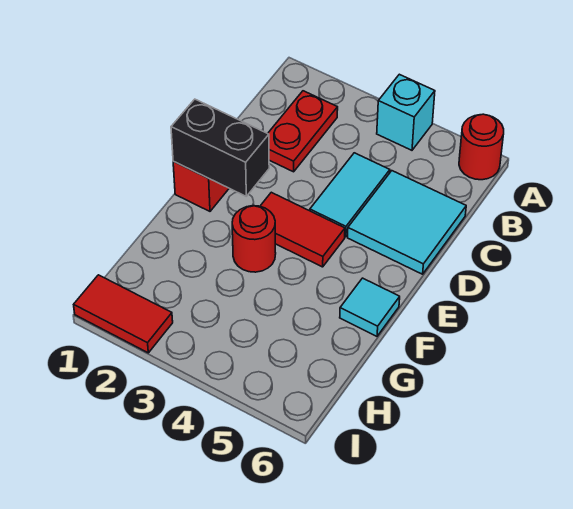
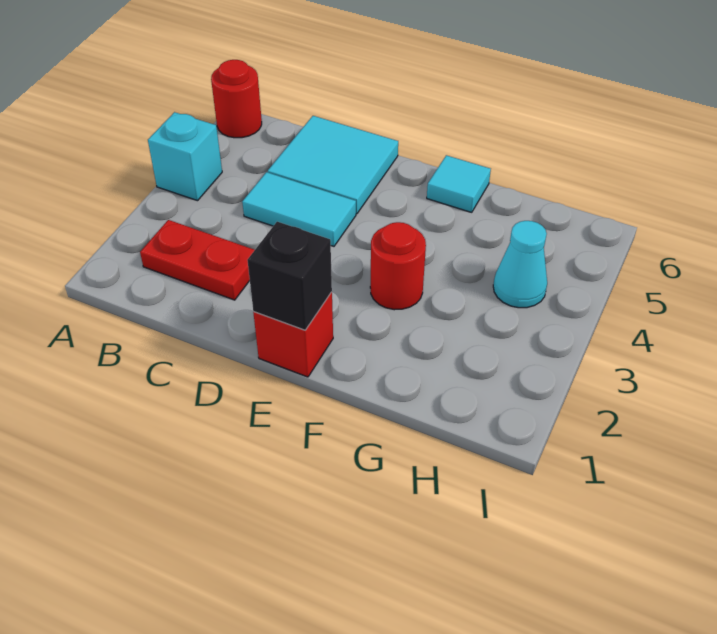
black brick E1:E2 level 2 -> black brick E1 level 2
red tile E3:E4 level 1 -> none
none -> cyan cone H4 level 1
red tile I1:I2 level 1 -> none

